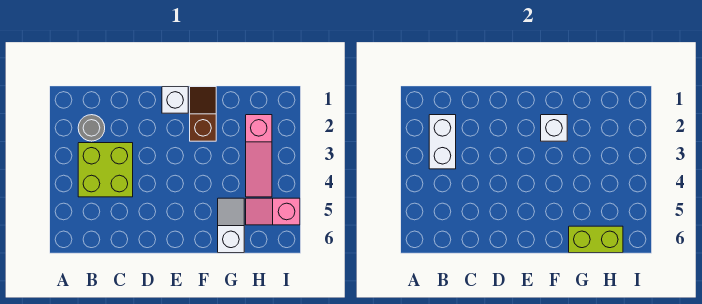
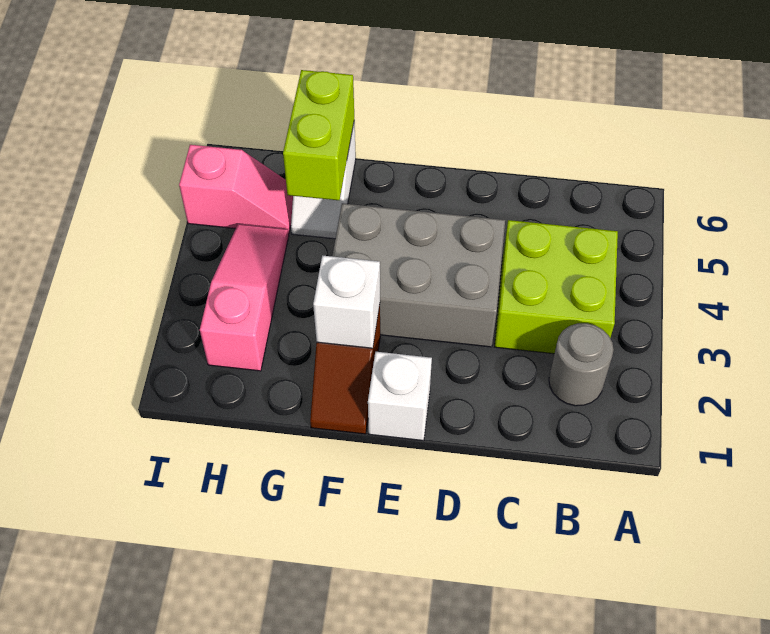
white brick B2:B3 level 2 -> none
none -> grey brick D3:F4 level 1
lime brick G6:H6 level 2 -> lime brick G5:G6 level 2

